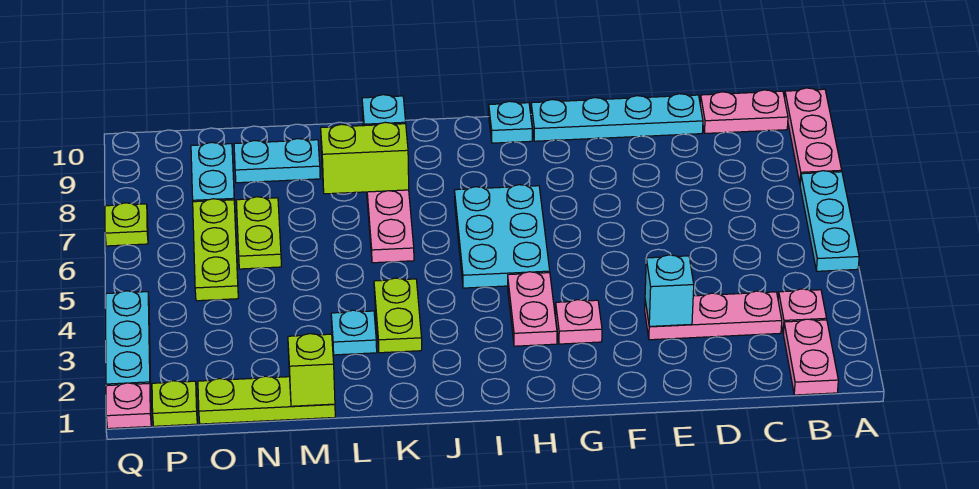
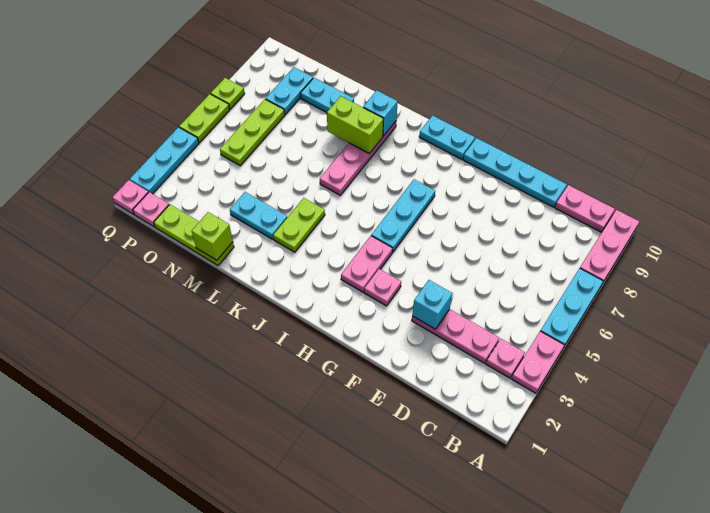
pink plate B1:B2 level 1 -> pink plate A3:A4 level 1
cyan plate H5:I7 level 1 -> cyan plate H5:H7 level 1
cyan plate H10 level 1 -> cyan plate H10:I10 level 1
cyan plate L3 level 1 -> cyan plate L3:M3 level 1
lime plate N6:N7 level 1 -> lime plate Q5:Q6 level 1
lime plate P1 level 1 -> pink plate P1 level 1

